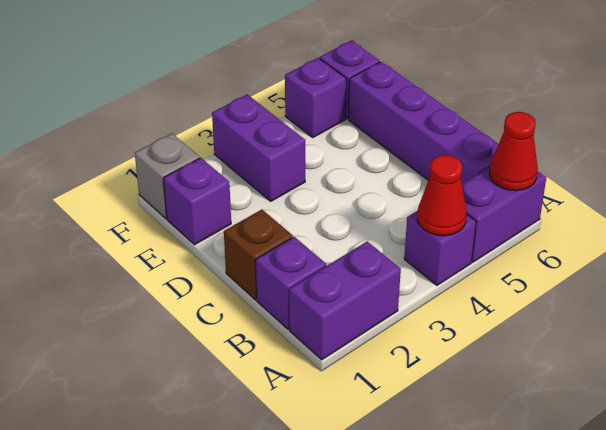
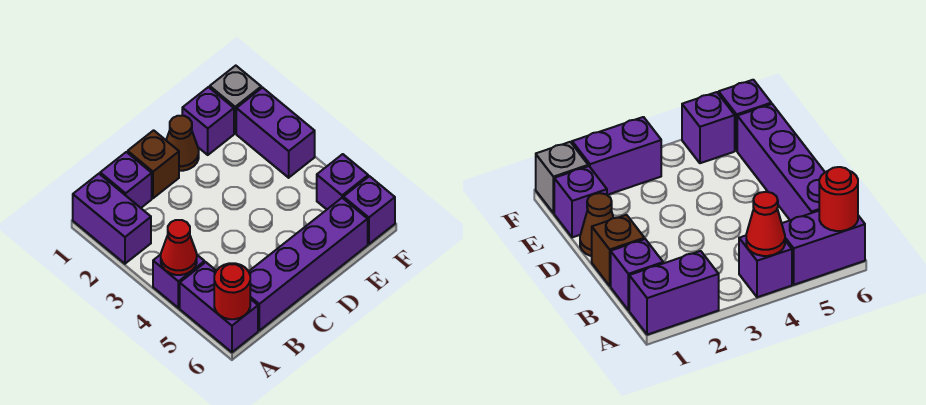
red cone A6 level 2 -> red round brick A6 level 2
none -> brown cone D1 level 1
purple brick E3:F3 level 1 -> purple brick F2:F3 level 1

